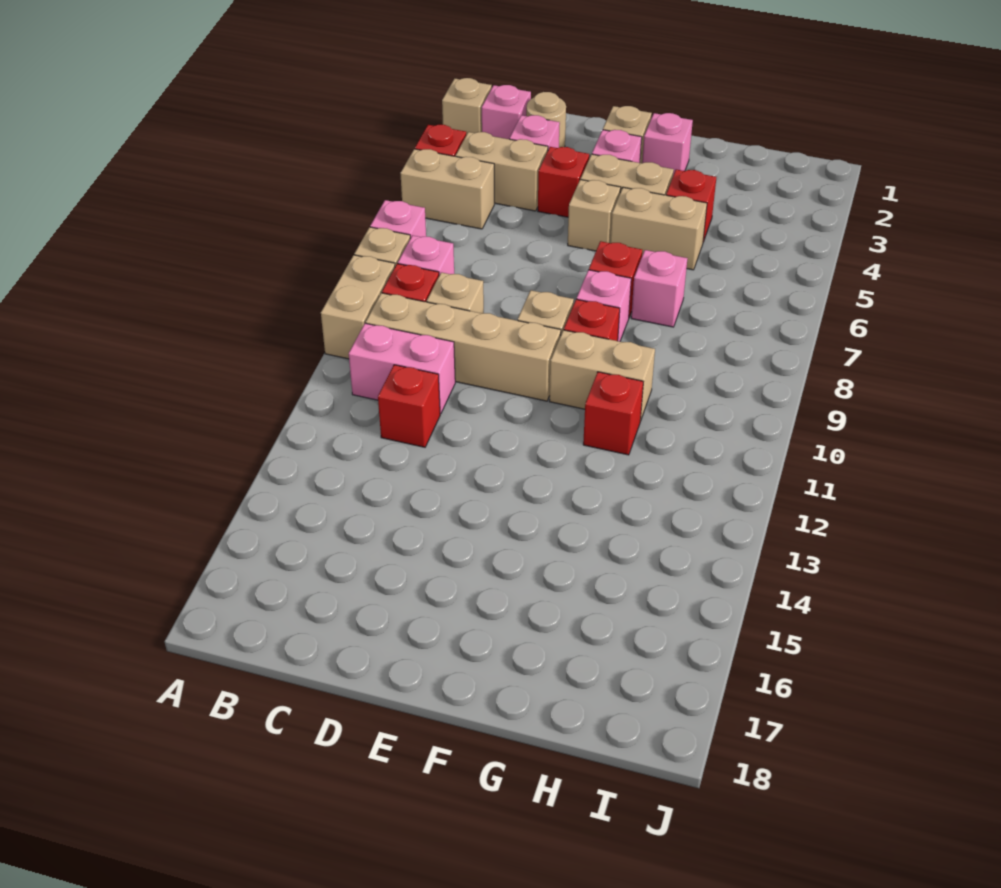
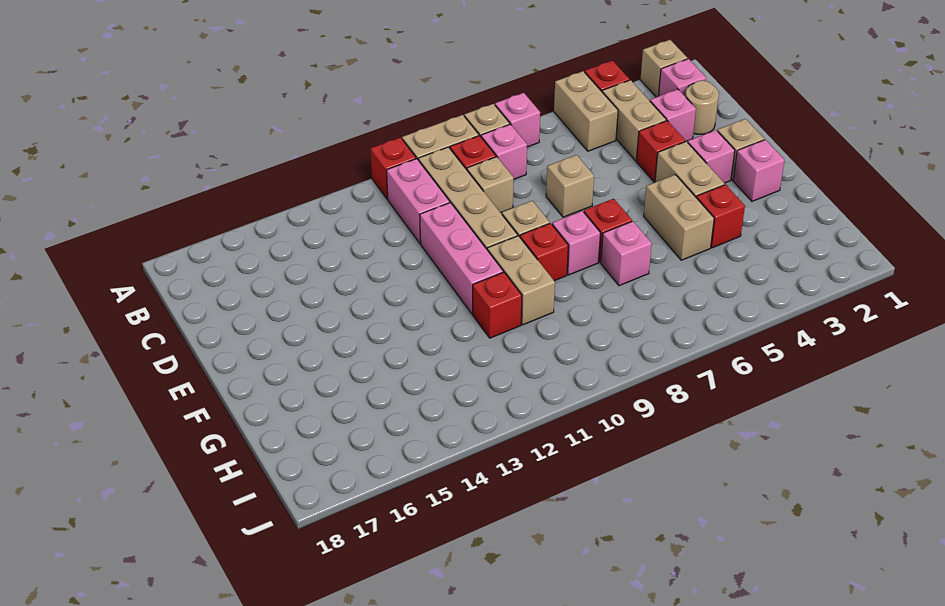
red brick C12 level 1 -> red brick A11 level 1
none -> pink brick D11:F11 level 1
tan brick E5 level 1 -> tan brick D7 level 1

